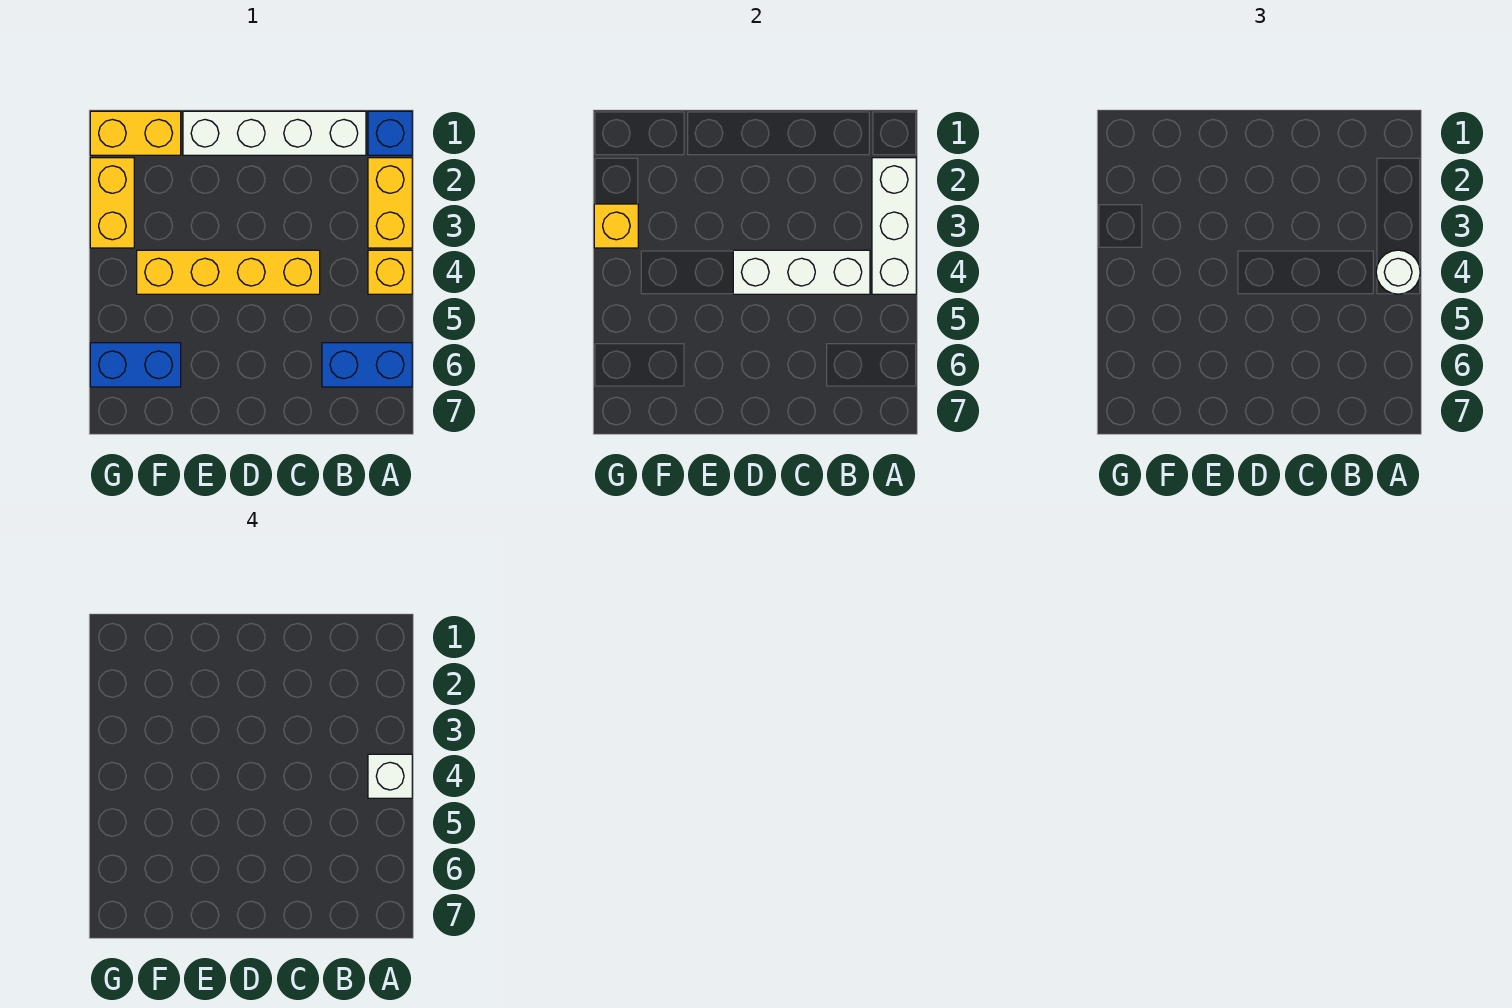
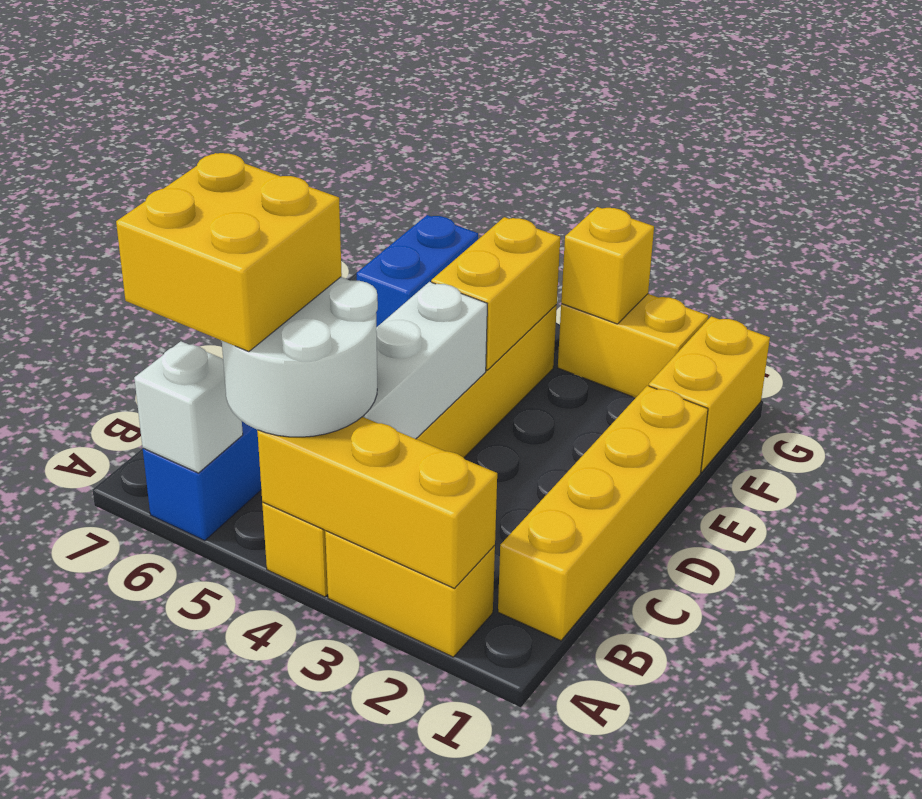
blue brick A1 level 1 -> none
white brick A2:A4 level 2 -> yellow brick A2:A4 level 2
white round brick A4 level 3 -> white round brick A4:B5 level 3
white brick A4 level 4 -> white brick A6 level 2
none -> yellow brick A5:B6 level 4
white brick B1:E1 level 1 -> yellow brick B1:E1 level 1
none -> yellow brick E4:F4 level 2

